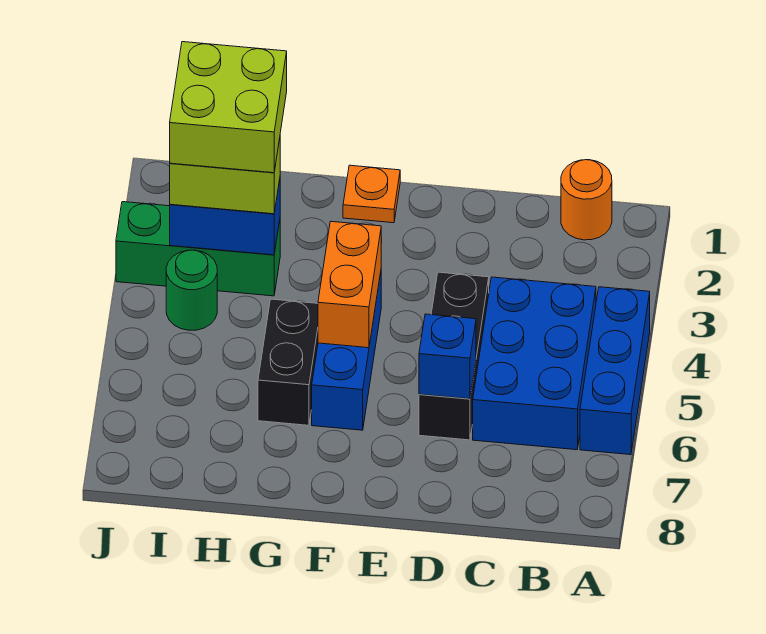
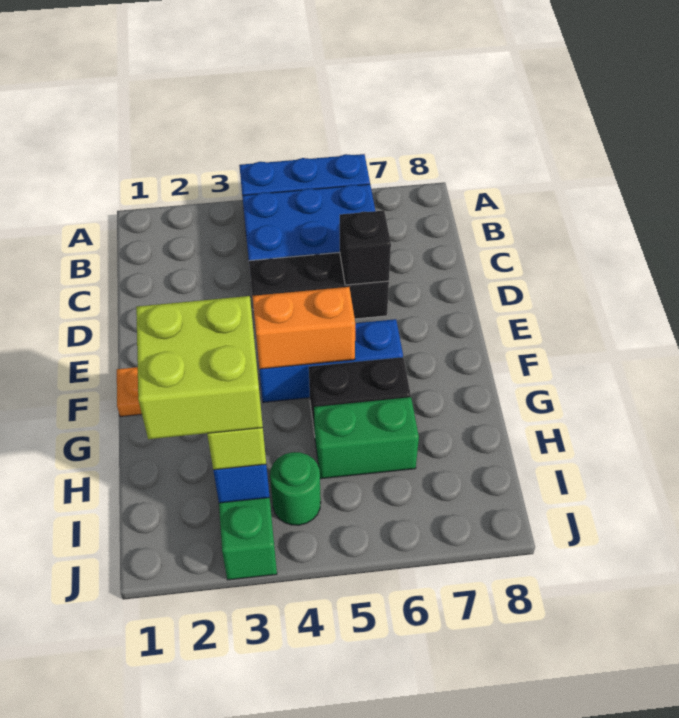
orange round brick B1 level 1 -> none
blue brick D6 level 2 -> black brick D6 level 2
none -> green brick H5:H6 level 1

